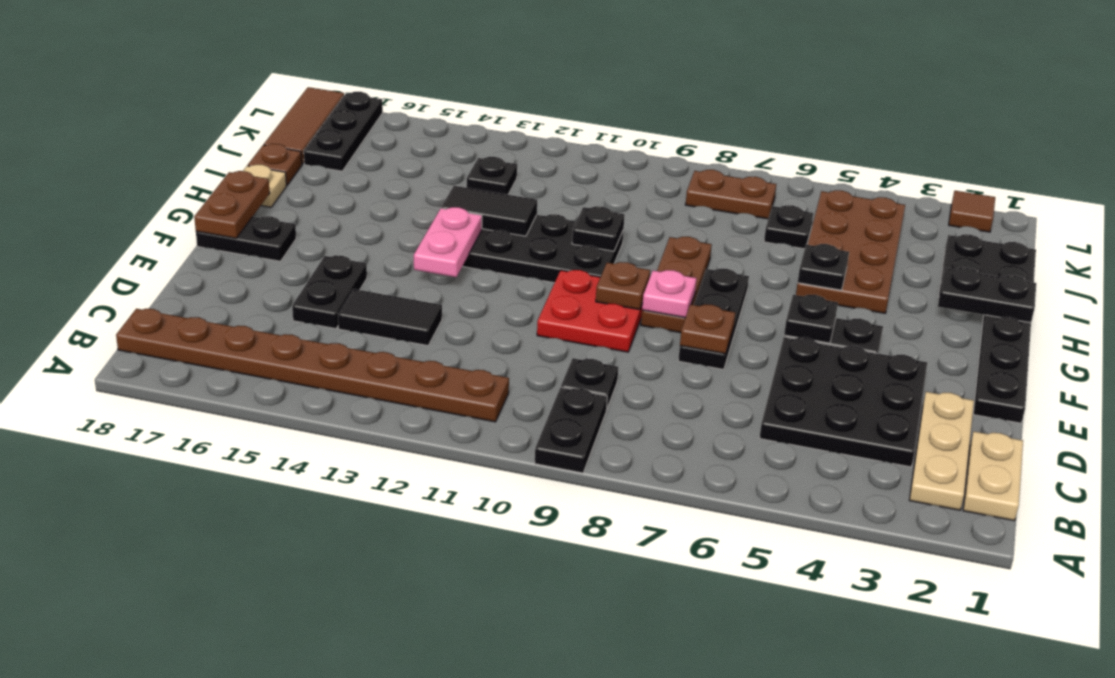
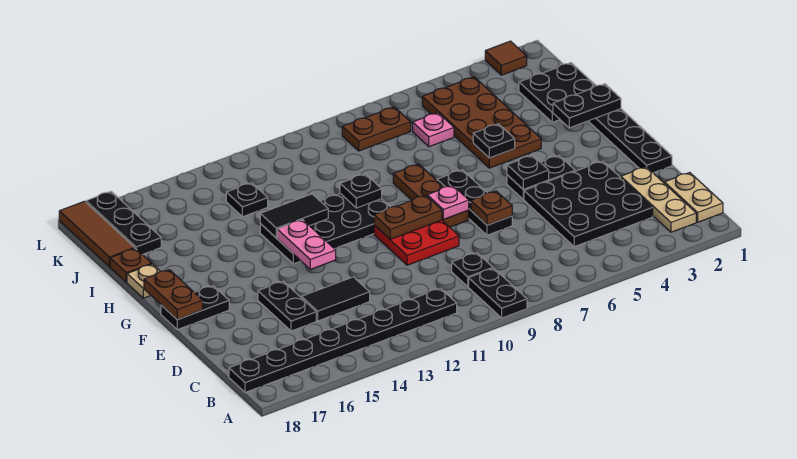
brown plate B11:B18 level 1 -> black plate B11:B18 level 1
brown plate F9 level 2 -> brown plate F9:F10 level 2
black plate J6 level 1 -> pink plate J6 level 1

